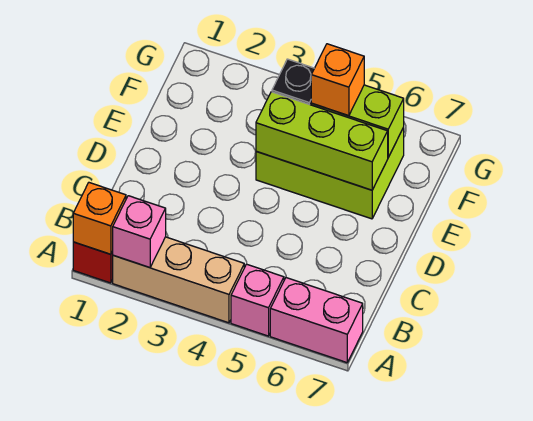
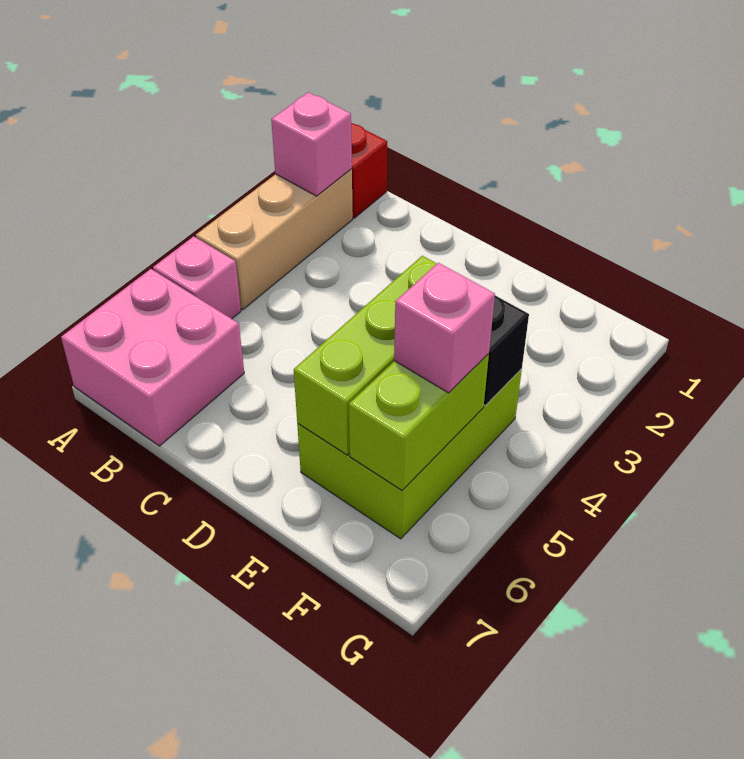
orange brick A1 level 2 -> none
pink brick A6:A7 level 1 -> pink brick A6:B7 level 1
orange brick F5 level 3 -> pink brick F5 level 3

